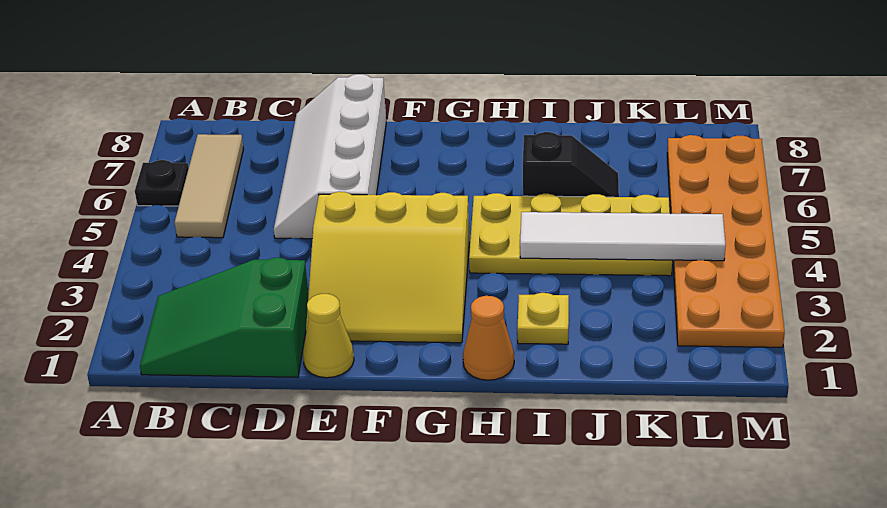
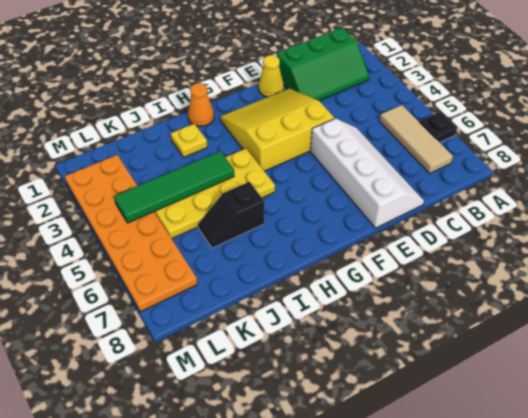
green slope B1:D2 level 1 top D -> green slope B1:D2 level 1 top 1
white tile I4:L4 level 2 -> green tile I4:L4 level 2

